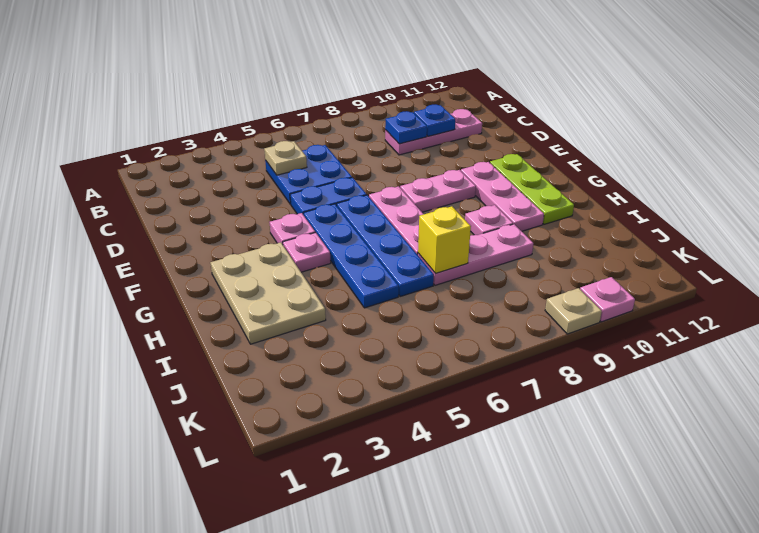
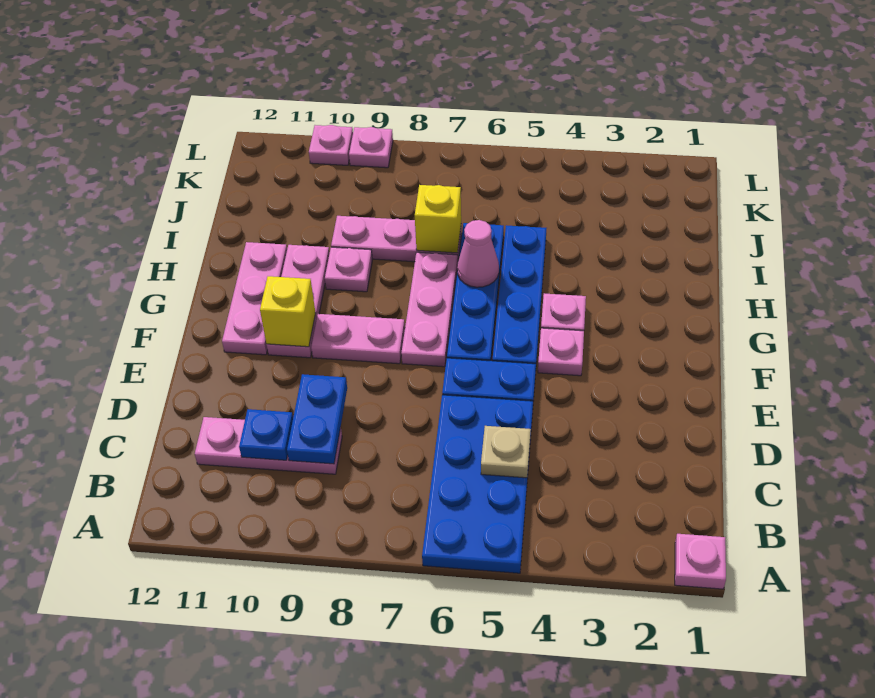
none -> pink plate A1 level 1
blue plate C5:D6 level 1 -> blue plate A5:D6 level 1
blue plate C9 level 2 -> blue plate C9:D9 level 2
none -> yellow brick F10 level 2
lime plate F11:H11 level 1 -> pink plate F11:H11 level 1
tan plate G2:I3 level 1 -> none
none -> pink cone H6 level 2
tan plate L9 level 1 -> pink plate L9 level 1

